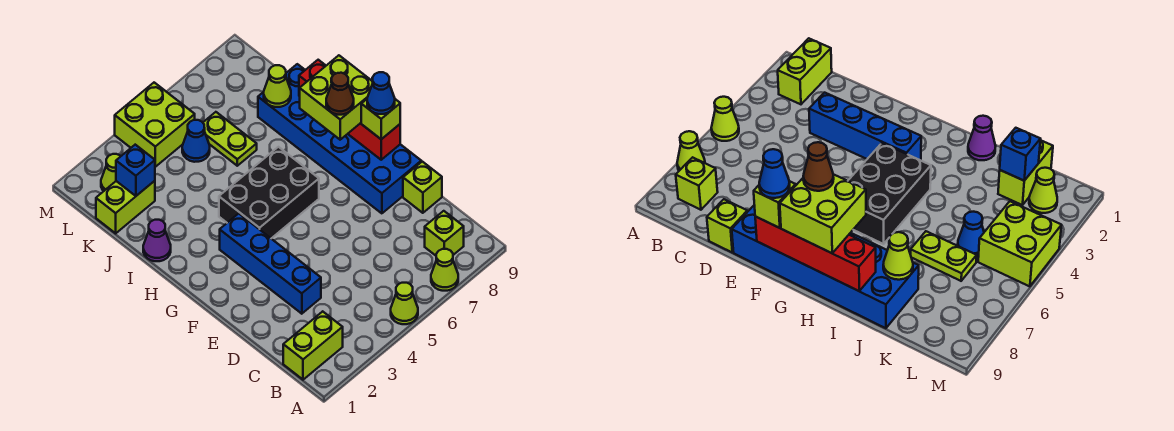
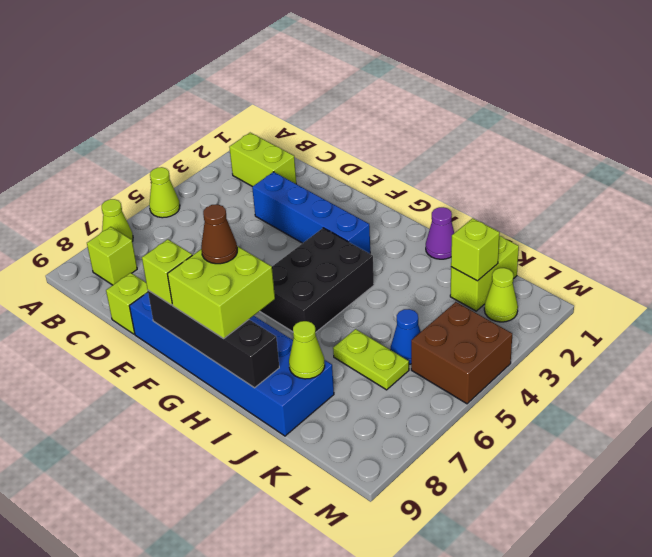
lime brick B1:B2 level 1 -> lime brick B2:C2 level 1
red brick F9:I9 level 2 -> black brick F9:I9 level 2
blue cone F9 level 4 -> none
blue brick K2 level 2 -> lime brick K2 level 2
lime brick L4:M5 level 1 -> brown brick L4:M5 level 1

